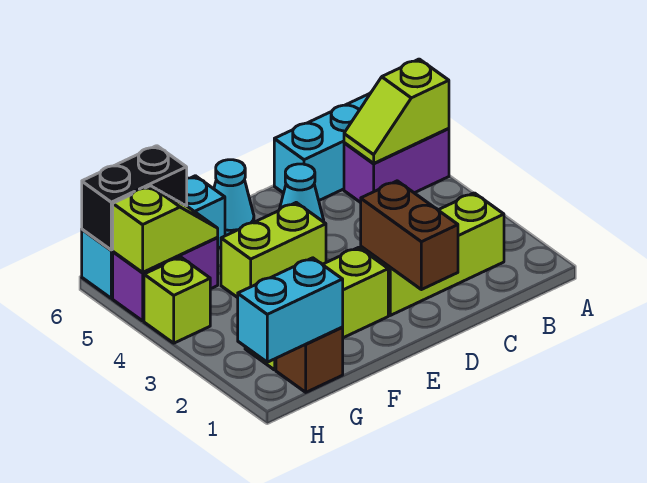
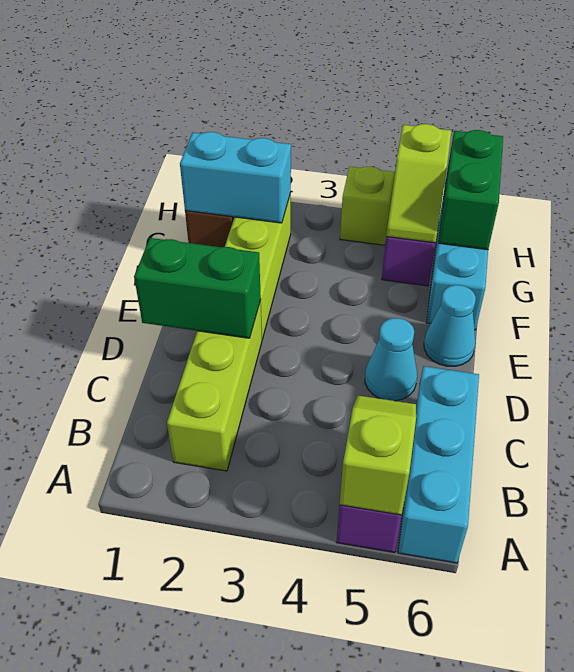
brown brick D1:D2 level 2 -> green brick D1:D2 level 2
lime brick E4:F4 level 1 -> none
cyan brick G1:H1 level 2 -> cyan brick G1:G2 level 2
black brick G6:H6 level 2 -> green brick G6:H6 level 2

